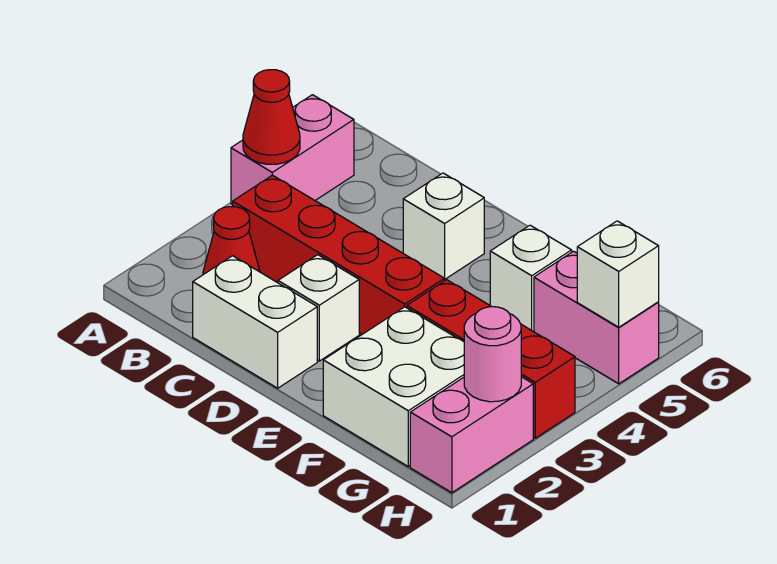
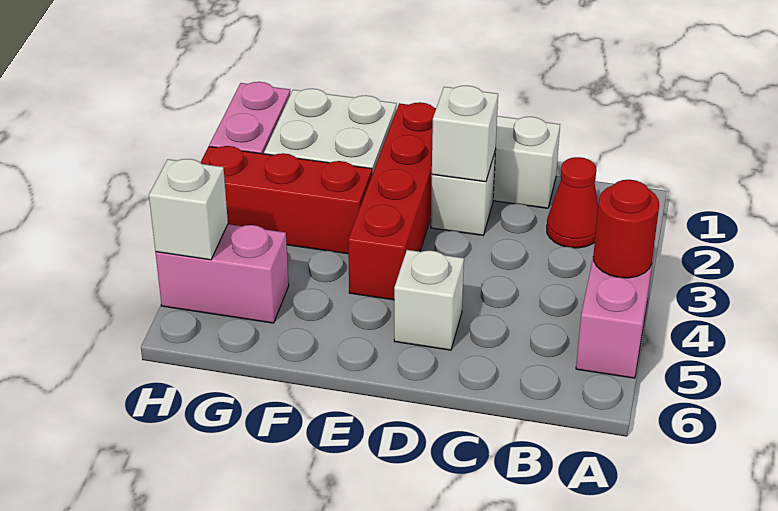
red cone A4 level 2 -> red round brick A4 level 2
red brick B3:E3 level 1 -> red brick E1:E4 level 1
white brick F5 level 1 -> white brick D2 level 2
pink round brick H2 level 2 -> none

